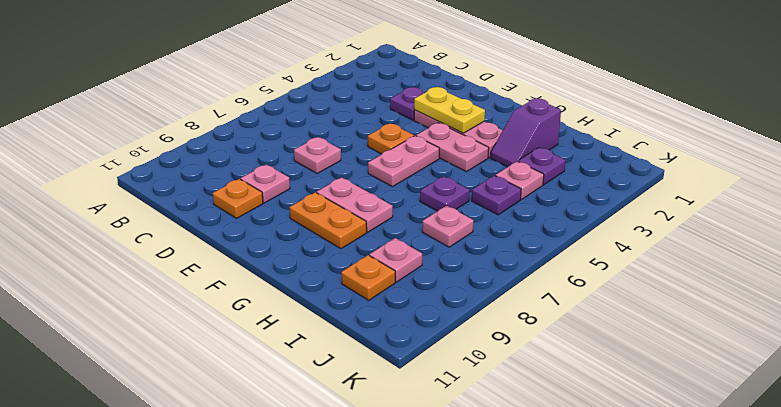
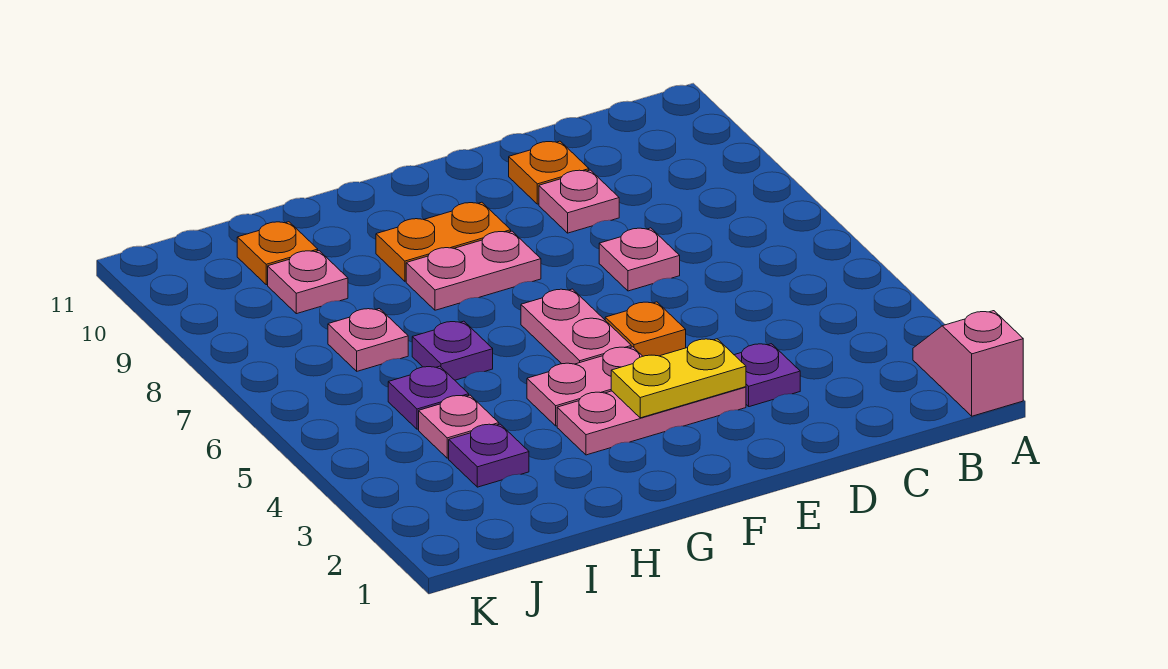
none -> pink slope A1:A2 level 1 top 1
purple slope H2:H3 level 1 top 2 -> none

